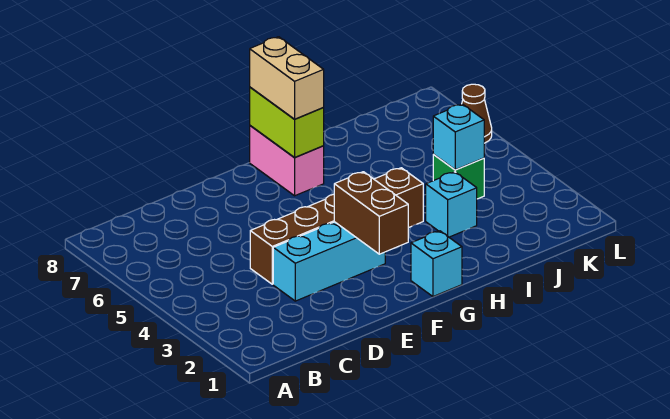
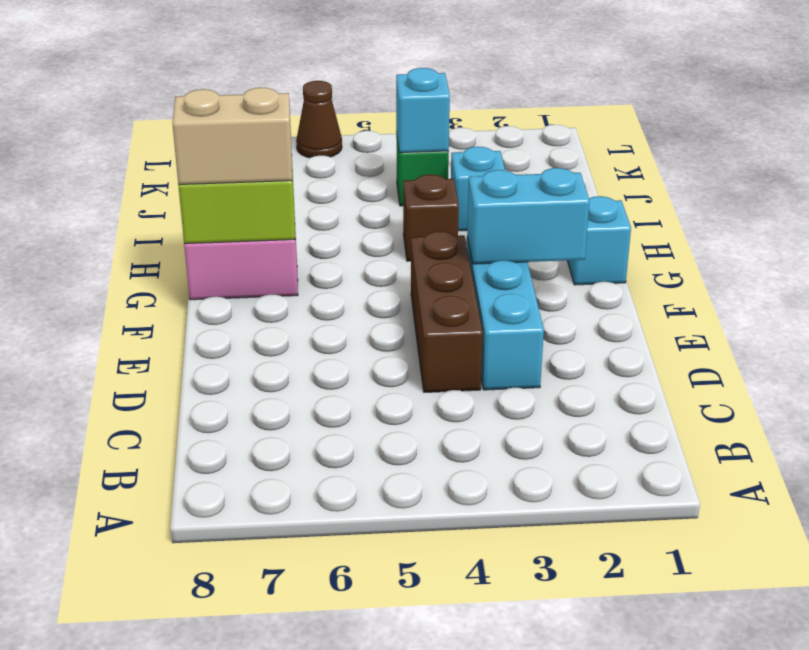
brown brick F2:F3 level 2 -> cyan brick F2:F3 level 2

